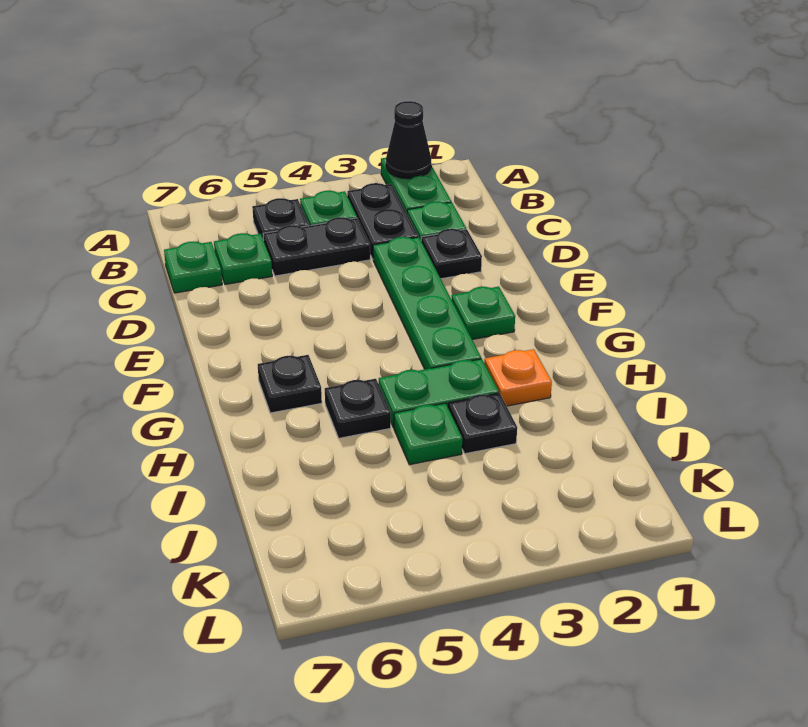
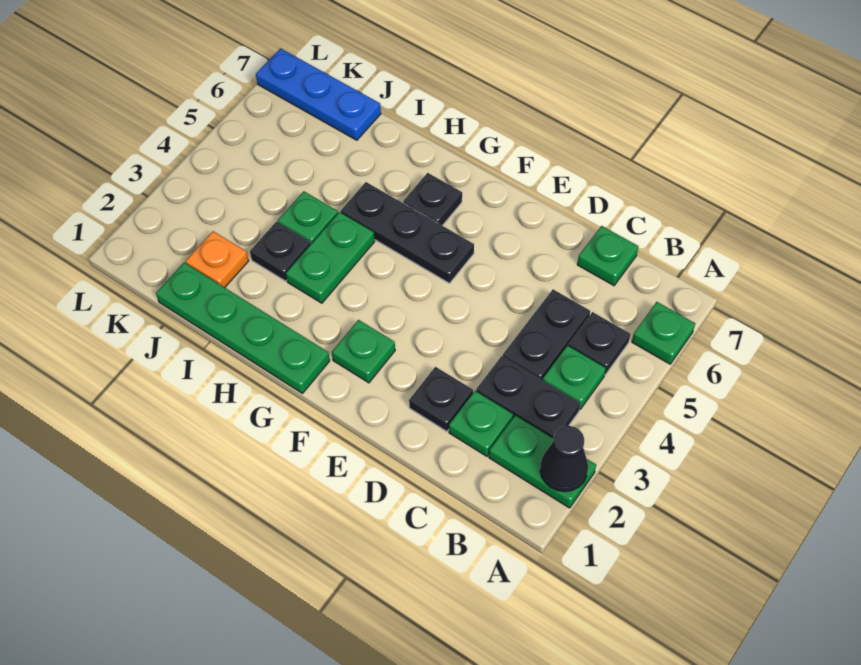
green plate C6 level 1 -> green plate A6 level 1
green plate D3:G3 level 1 -> green plate G1:J1 level 1
orange plate H2 level 1 -> orange plate J2 level 1
black plate H5 level 1 -> black plate F5:H5 level 1
none -> blue plate J7:L7 level 1

